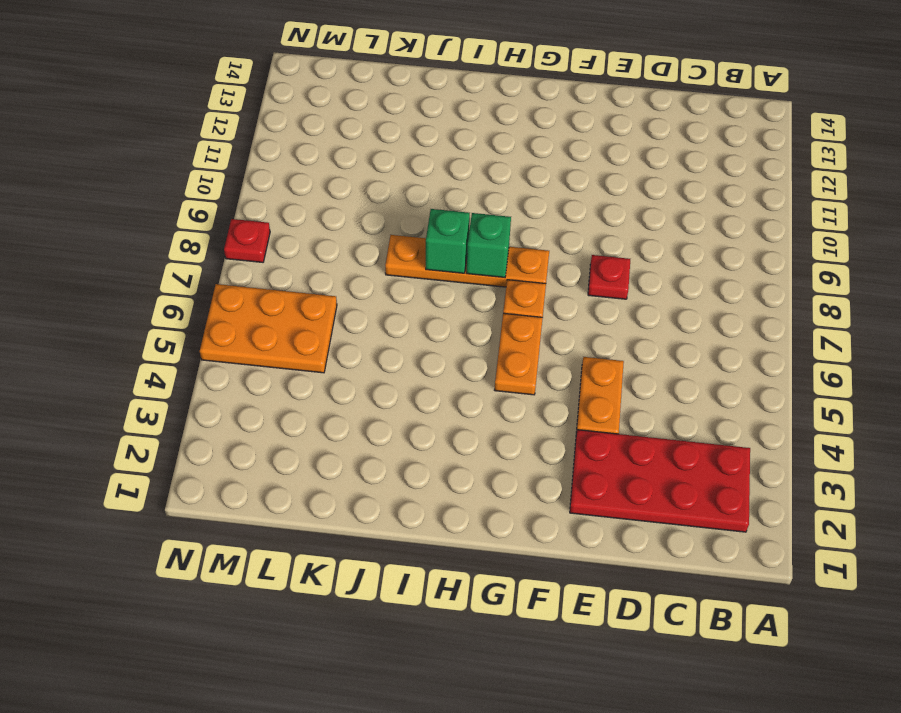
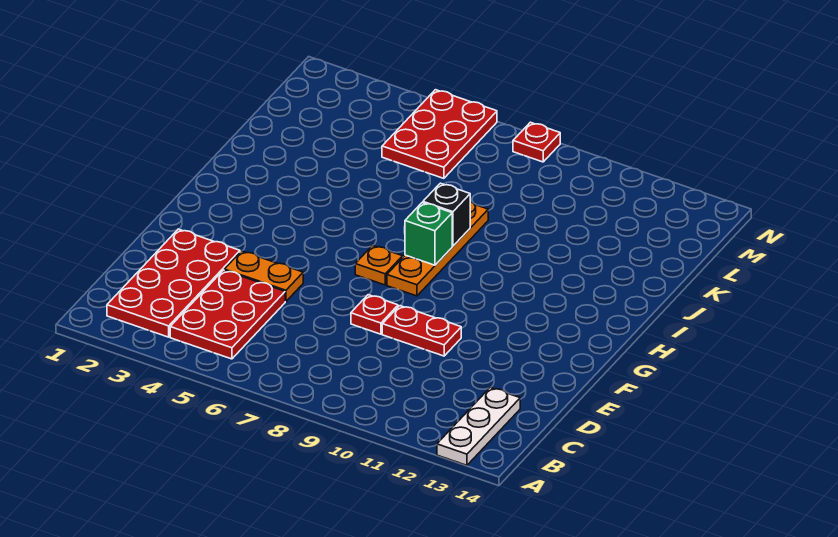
none -> white plate A13:C13 level 1
none -> red plate B4:D5 level 1
none -> red plate E9:E10 level 1
orange plate G5:G6 level 1 -> none
green brick I8 level 2 -> black brick I8 level 2
orange plate L5:N6 level 1 -> red plate L5:N6 level 1

